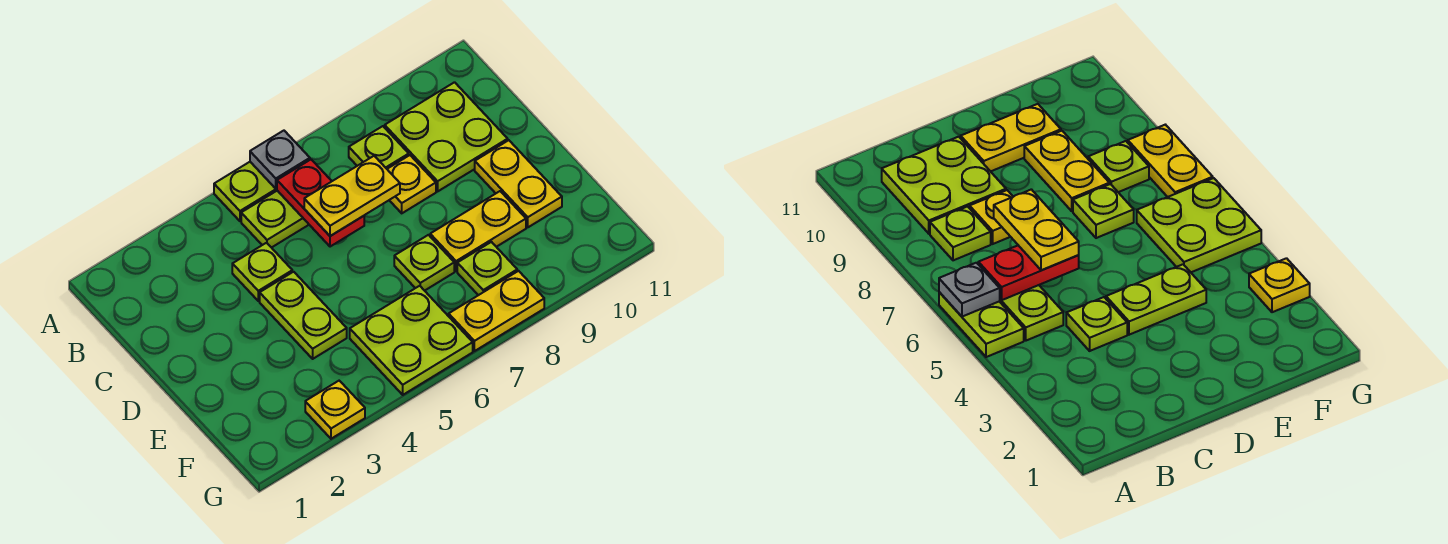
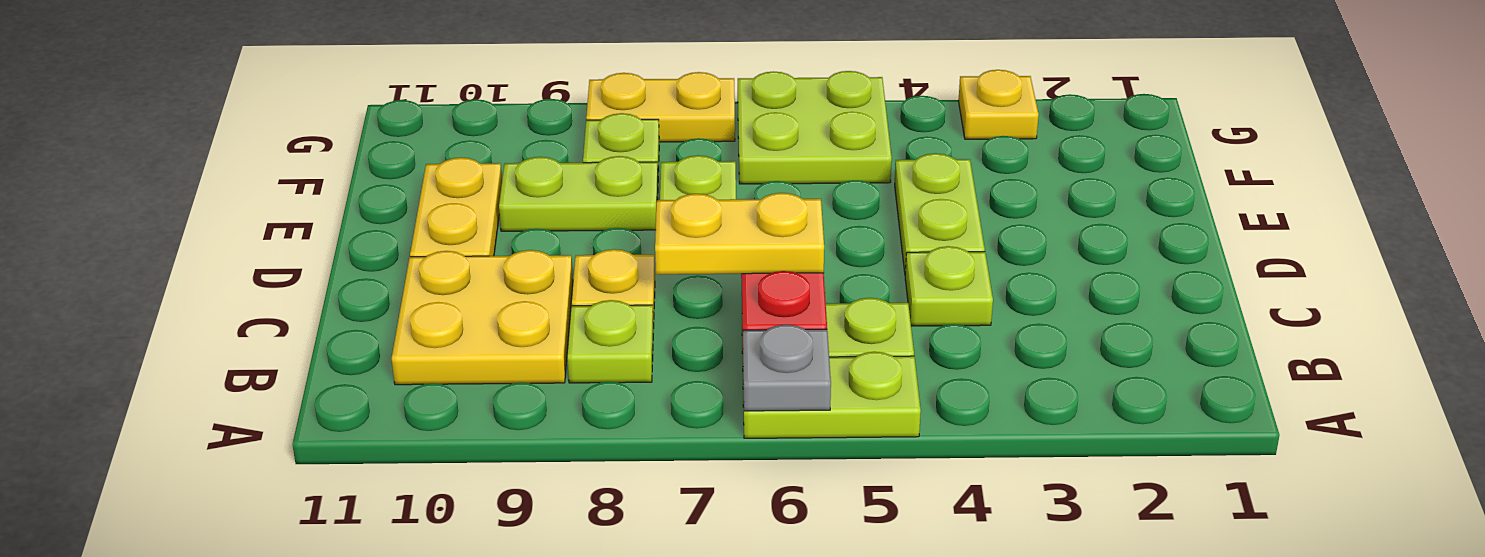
lime plate B9:C10 level 1 -> yellow plate B9:C10 level 1
yellow plate E8:E9 level 1 -> lime plate E8:E9 level 1

